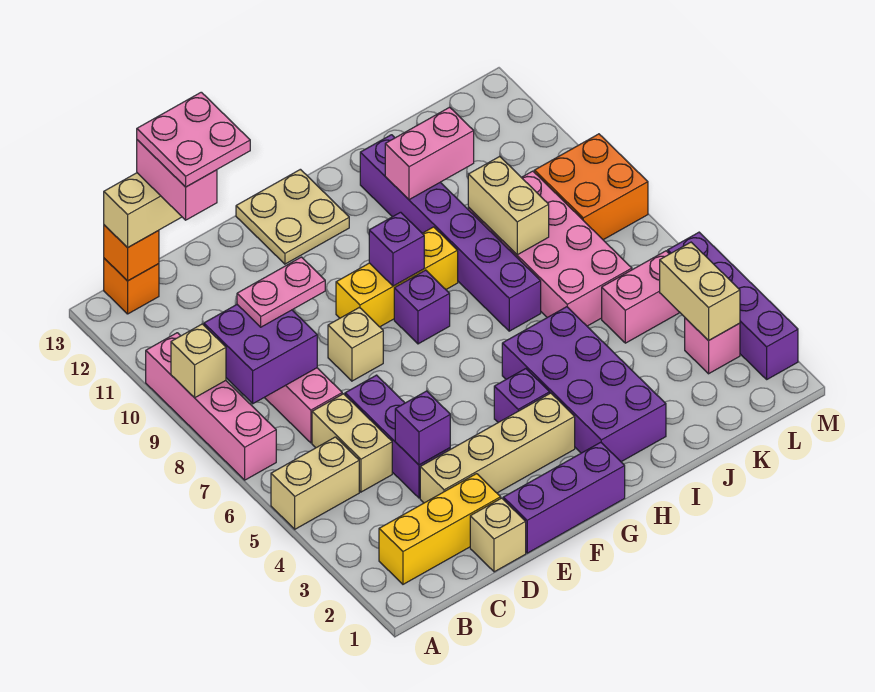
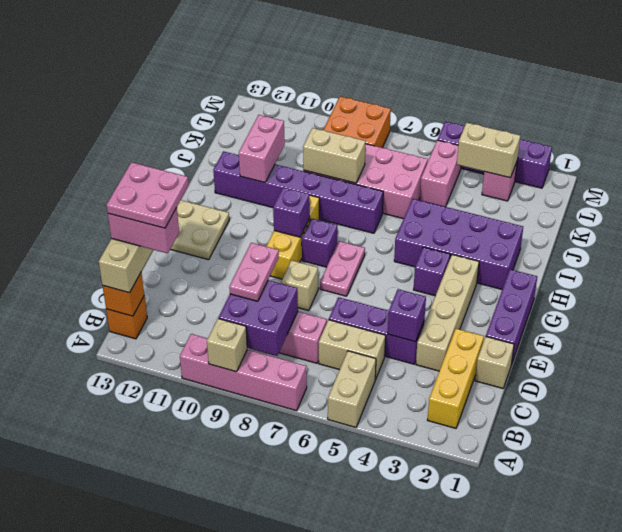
none -> pink plate F7:G7 level 1

